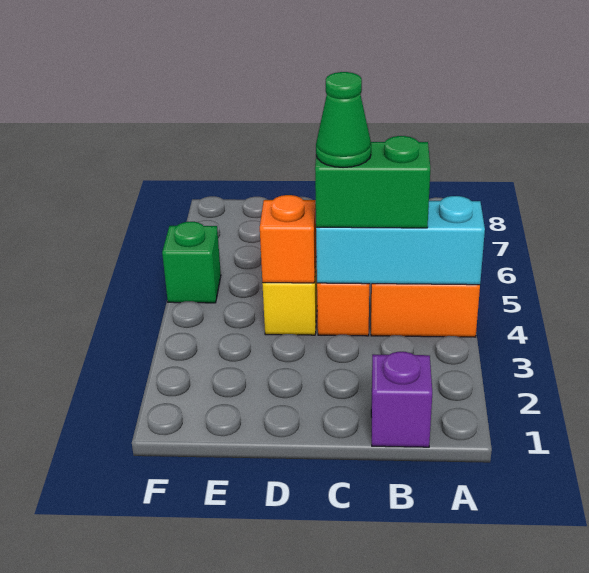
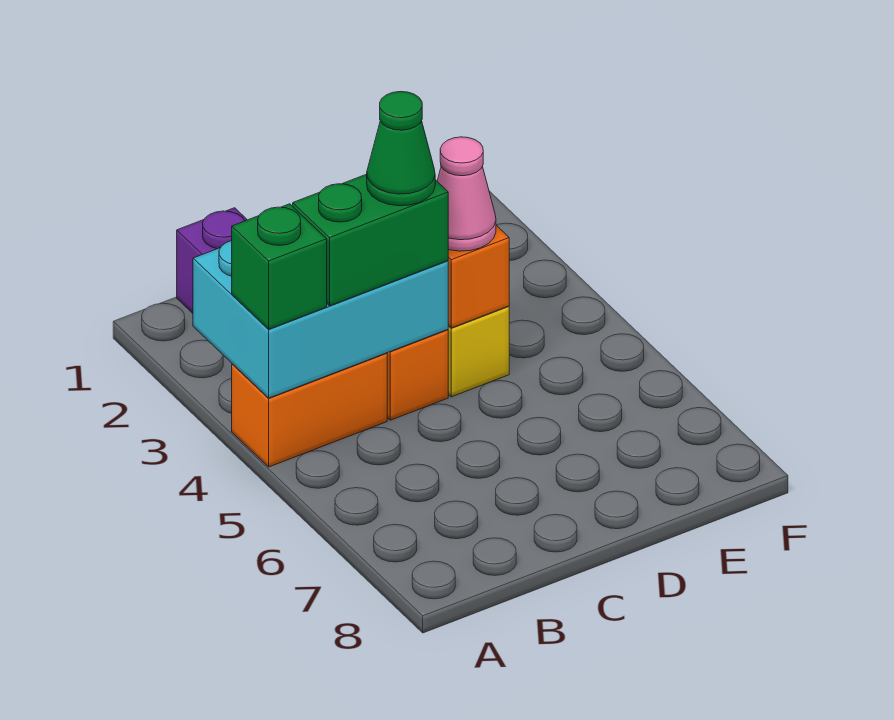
cyan brick A4:C4 level 2 -> cyan brick A3:C4 level 2
none -> pink cone D4 level 3
green brick F5 level 1 -> green brick A4 level 3

